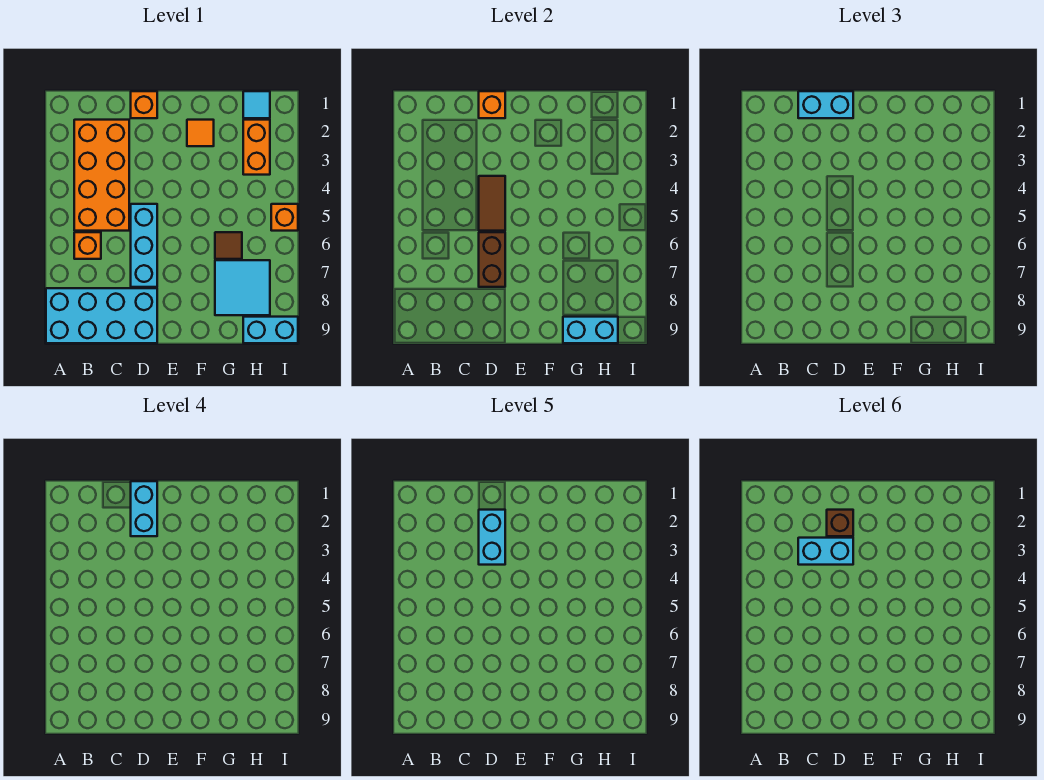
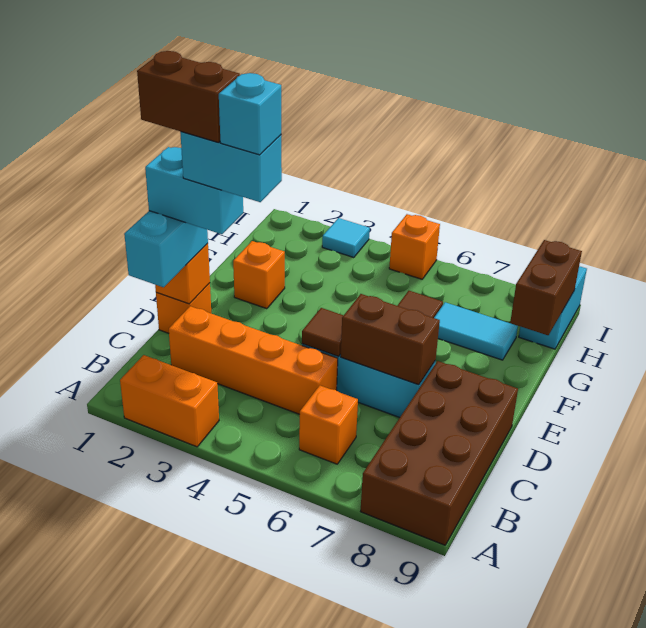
cyan brick A8:D9 level 1 -> brown brick A8:D9 level 1
orange brick B2:C5 level 1 -> orange brick C2:C5 level 1
cyan brick C3:D3 level 6 -> cyan brick D3 level 6
brown brick D2 level 6 -> brown brick D1:D2 level 6
brown tile D4:D5 level 2 -> brown tile D5 level 2
orange tile F2 level 1 -> orange brick F2 level 1
cyan tile G7:H8 level 1 -> cyan tile G7:G8 level 1
cyan brick G9:H9 level 2 -> brown brick G9:H9 level 2
cyan tile H1 level 1 -> cyan tile I3 level 1
orange brick H2:H3 level 1 -> orange brick A2:A3 level 1

